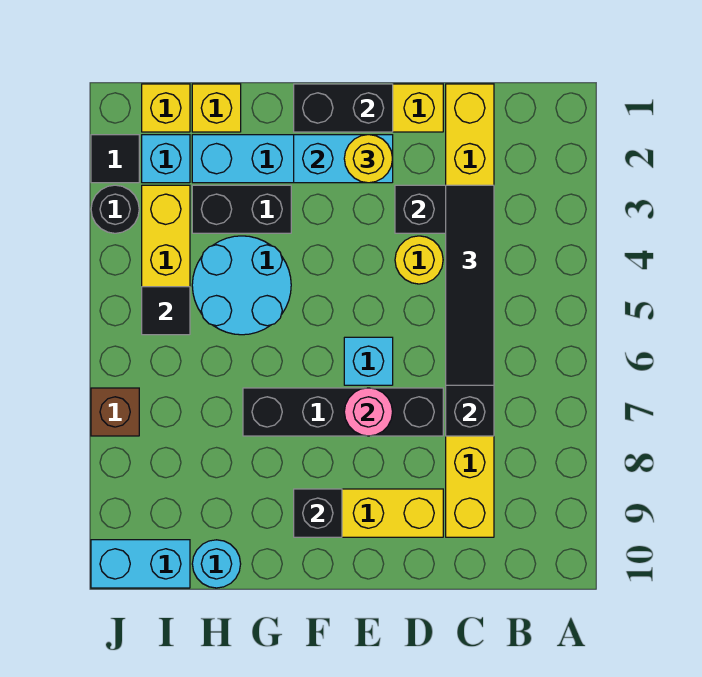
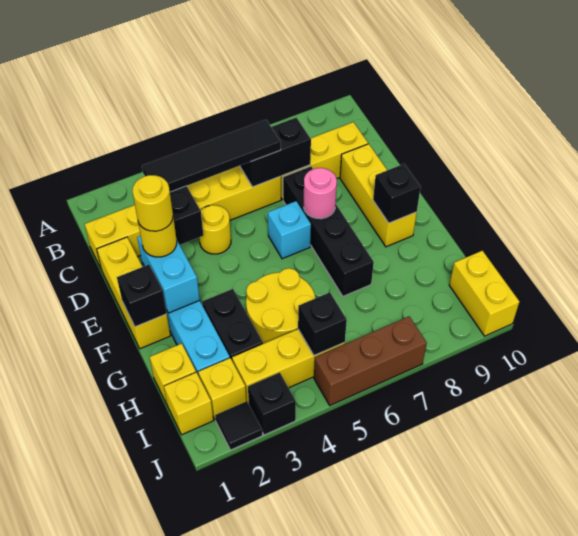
black brick E1:F1 level 2 -> black brick F1 level 2
none -> yellow round brick E2 level 4
cyan round brick G4:H5 level 1 -> yellow round brick G4:H5 level 1
cyan round brick H10 level 1 -> none
cyan brick I2 level 1 -> yellow brick I2 level 1
black tile I5 level 2 -> black brick I5 level 2
cyan brick I10:J10 level 1 -> yellow brick I10:J10 level 1
black round brick J3 level 1 -> black brick J3 level 1
brown brick J7 level 1 -> brown brick J5:J7 level 1

